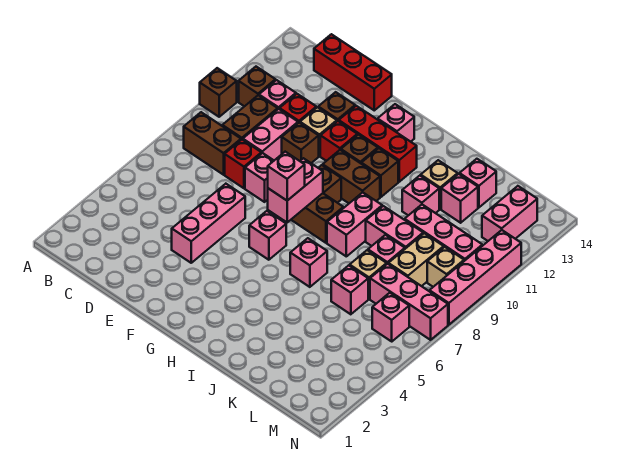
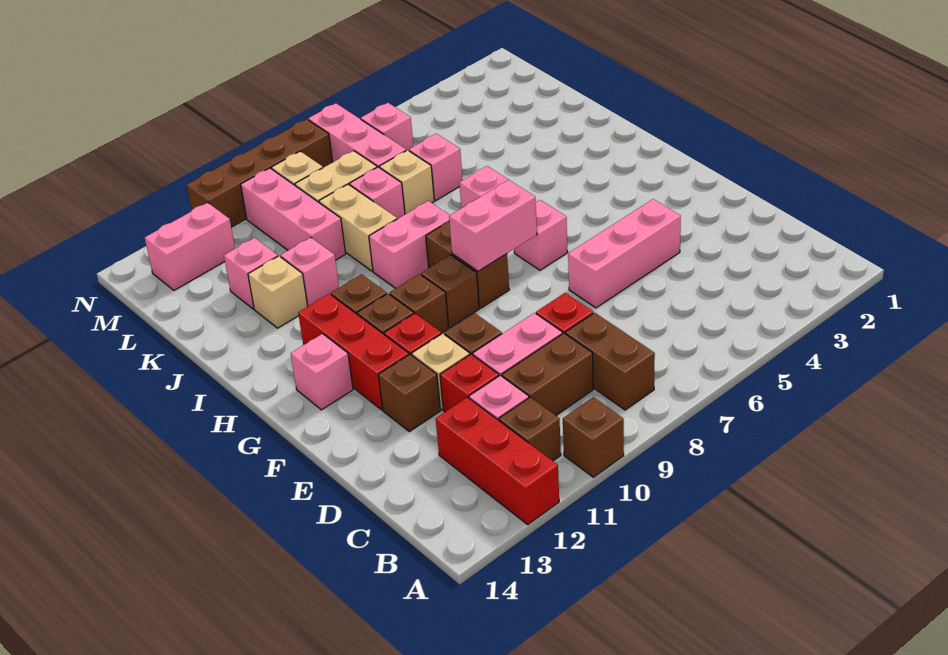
red brick C14:E14 level 1 -> red brick A12:C12 level 1
pink brick E8 level 1 -> none
pink brick G7 level 3 -> none
brown brick G10:H10 level 1 -> brown brick G10 level 1
pink brick J9:K9 level 1 -> tan brick J9:K9 level 1
pink brick K13 level 1 -> none
pink brick N8:N11 level 1 -> brown brick N8:N11 level 1

